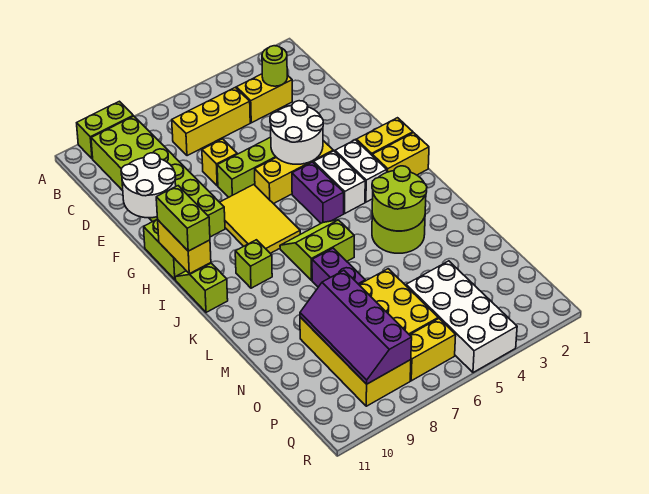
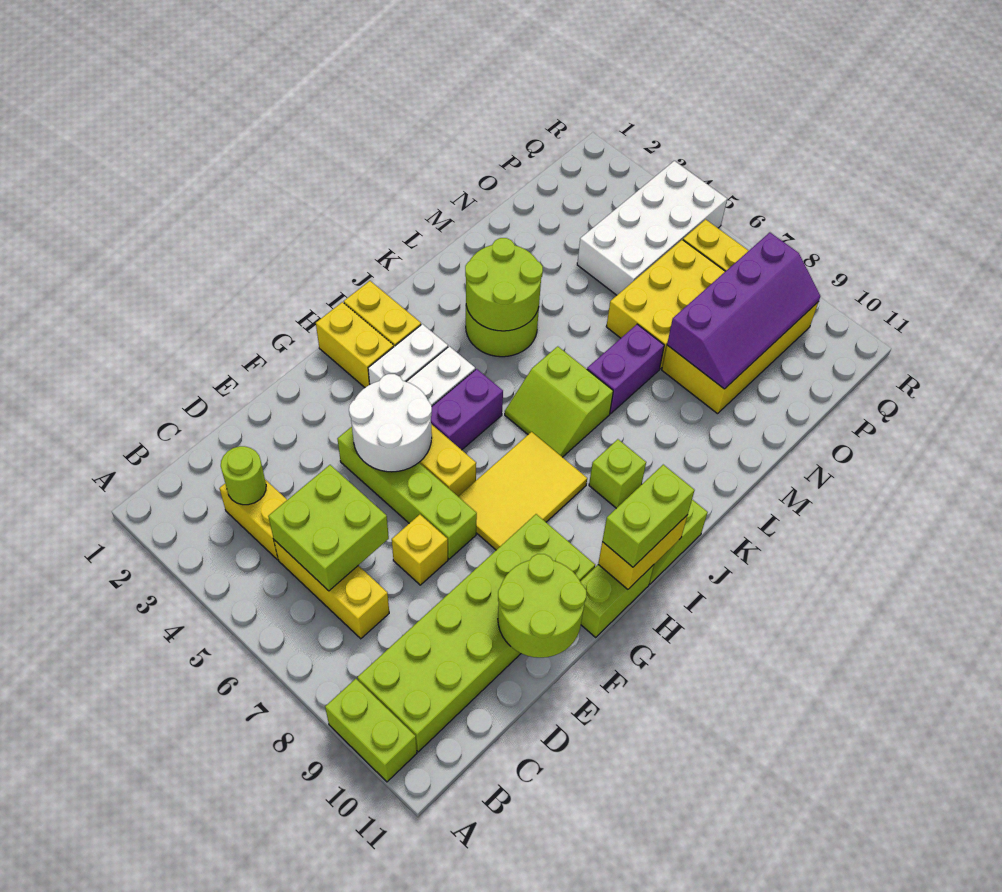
none -> lime brick C5:D6 level 2
white round brick E10:F11 level 2 -> lime round brick E10:F11 level 2

